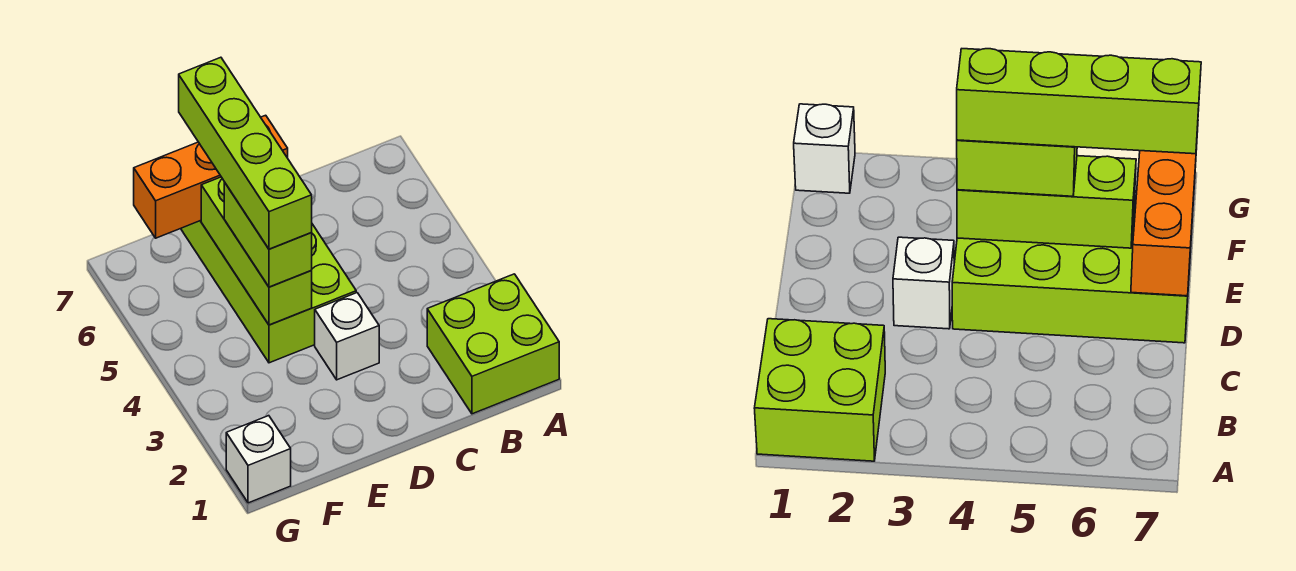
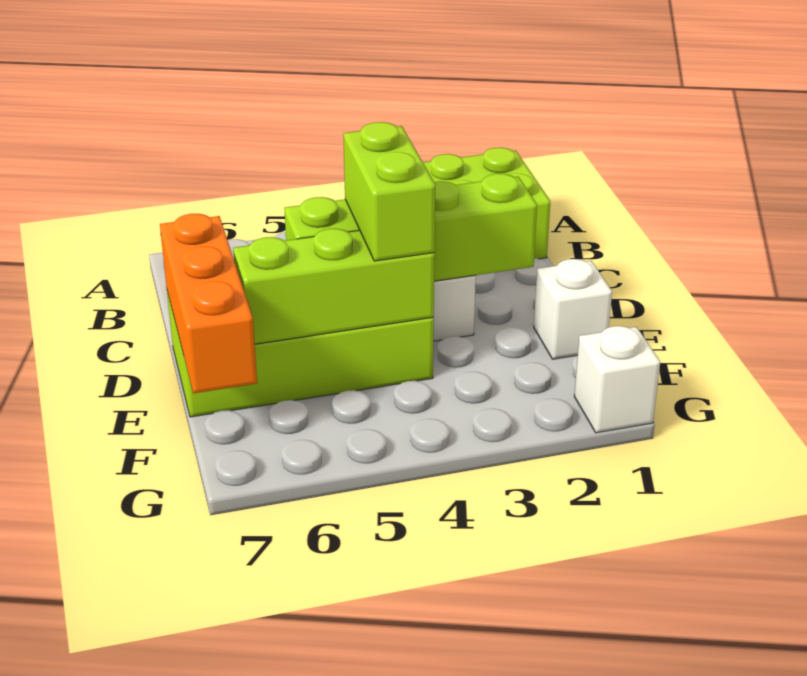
none -> white brick E1 level 1
lime brick E4:E5 level 3 -> lime brick D4:E4 level 3
lime brick E4:E7 level 4 -> lime brick D2:D5 level 2

